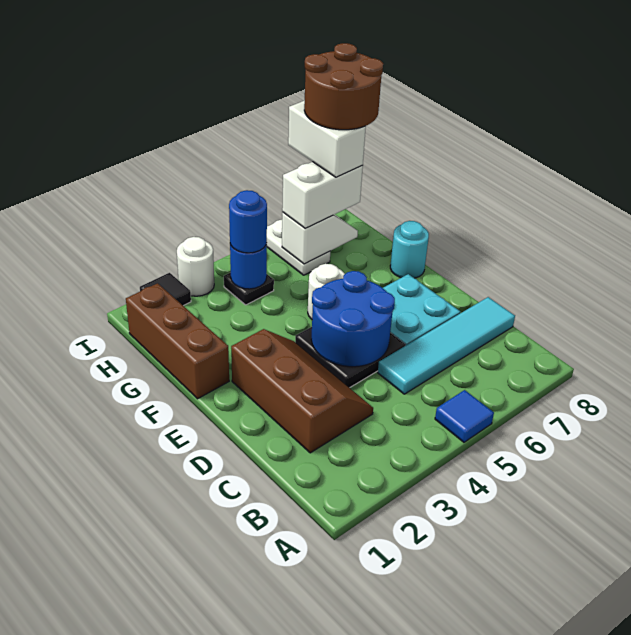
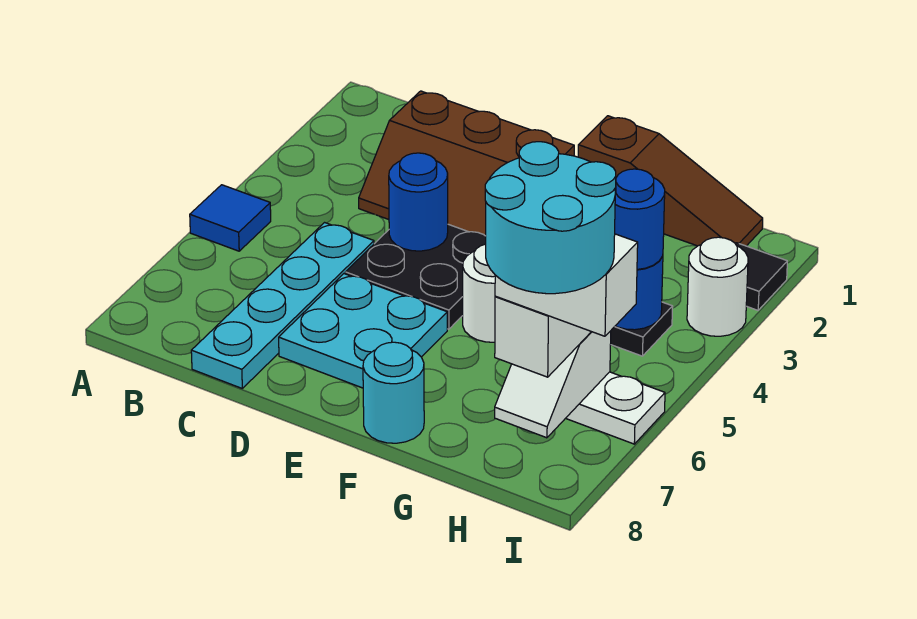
cyan tile C5:C8 level 1 -> cyan plate C5:C8 level 1
blue round brick D4:E5 level 2 -> blue round brick D4 level 2
brown brick F1:H1 level 1 -> brown slope F1:H1 level 1 top F
brown round brick H7:I8 level 5 -> cyan round brick H7:I8 level 5

